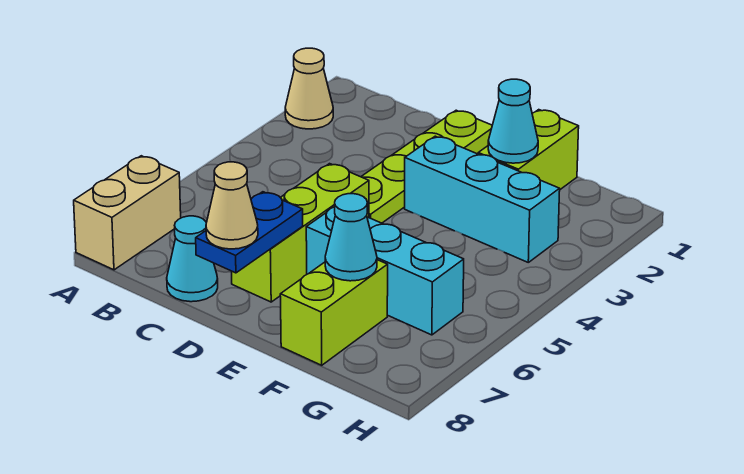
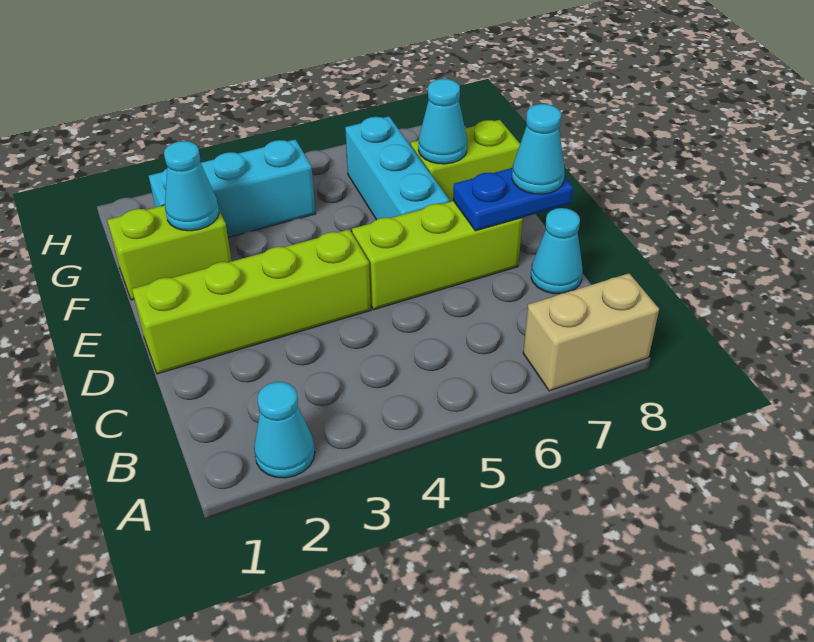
tan cone A2 level 1 -> cyan cone A2 level 1
lime plate D1:D4 level 1 -> lime brick D1:D4 level 1
tan cone D8 level 3 -> cyan cone D8 level 3
cyan brick E3:G3 level 1 -> cyan brick G2:G4 level 1

